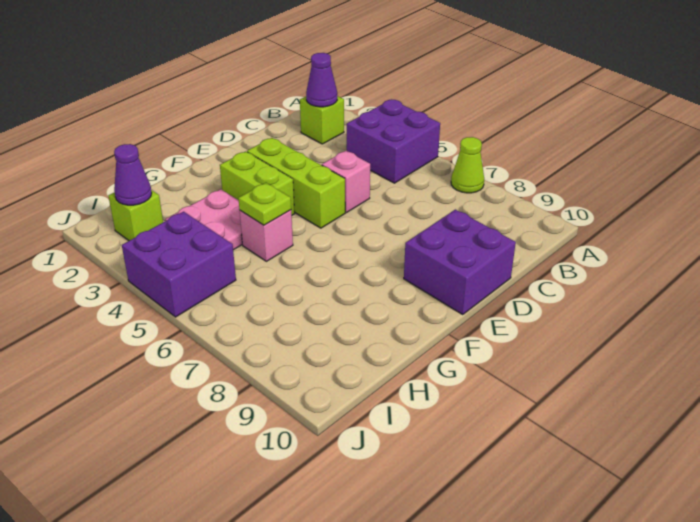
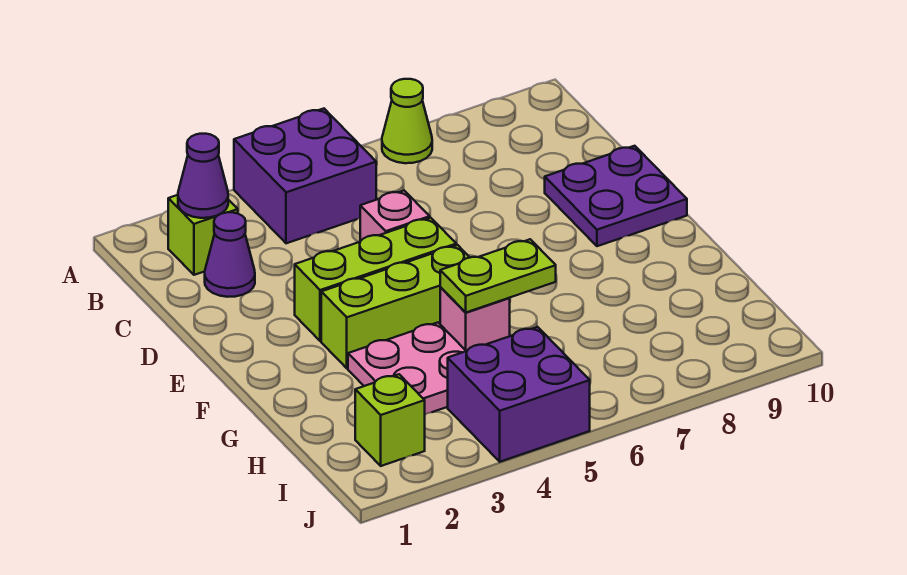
purple brick D9:E10 level 1 -> purple plate D9:E10 level 1
lime brick F3:F4 level 1 -> lime brick F3:F5 level 1
lime plate G5 level 2 -> lime plate G5:G6 level 2
purple cone I2 level 2 -> purple cone C2 level 1

